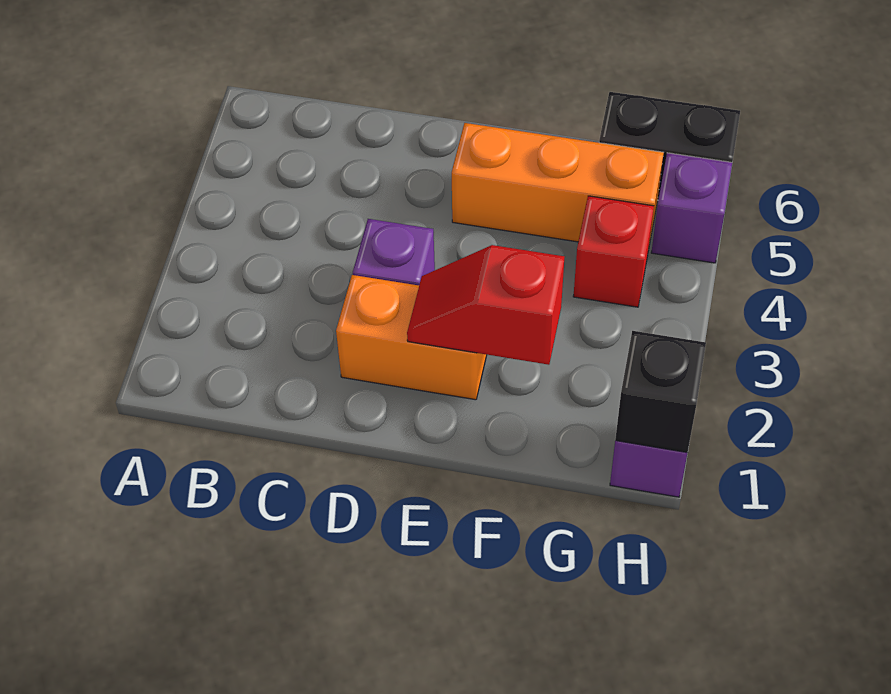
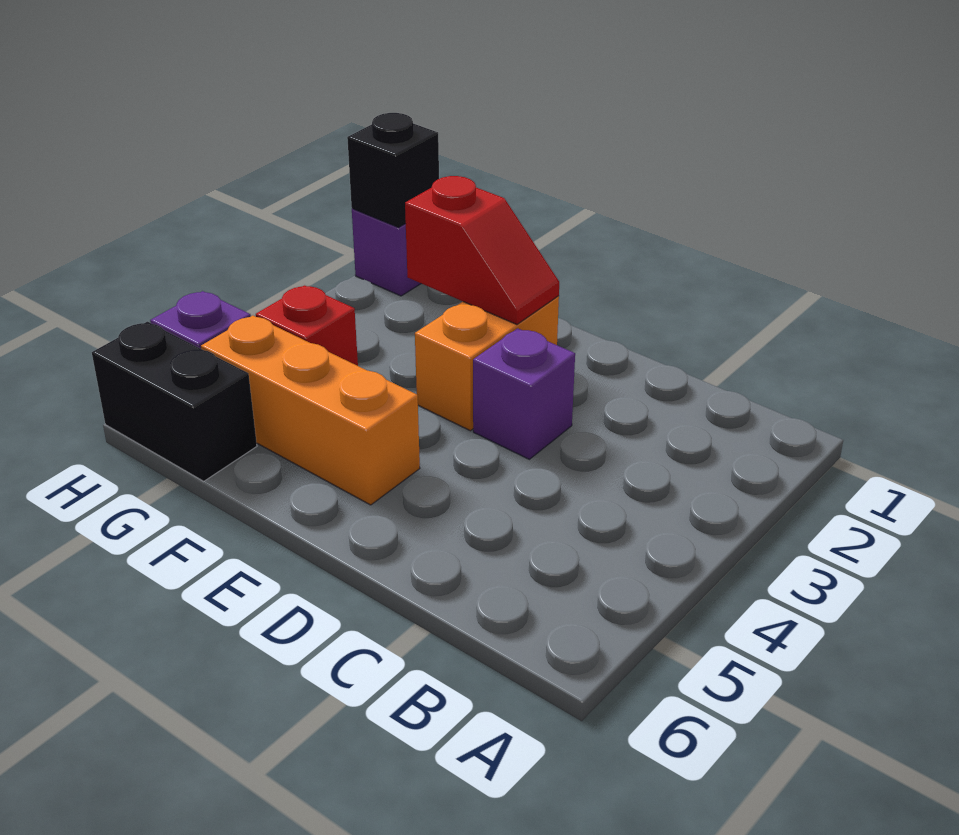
orange brick D2:E2 level 1 -> orange brick E2:E3 level 1

